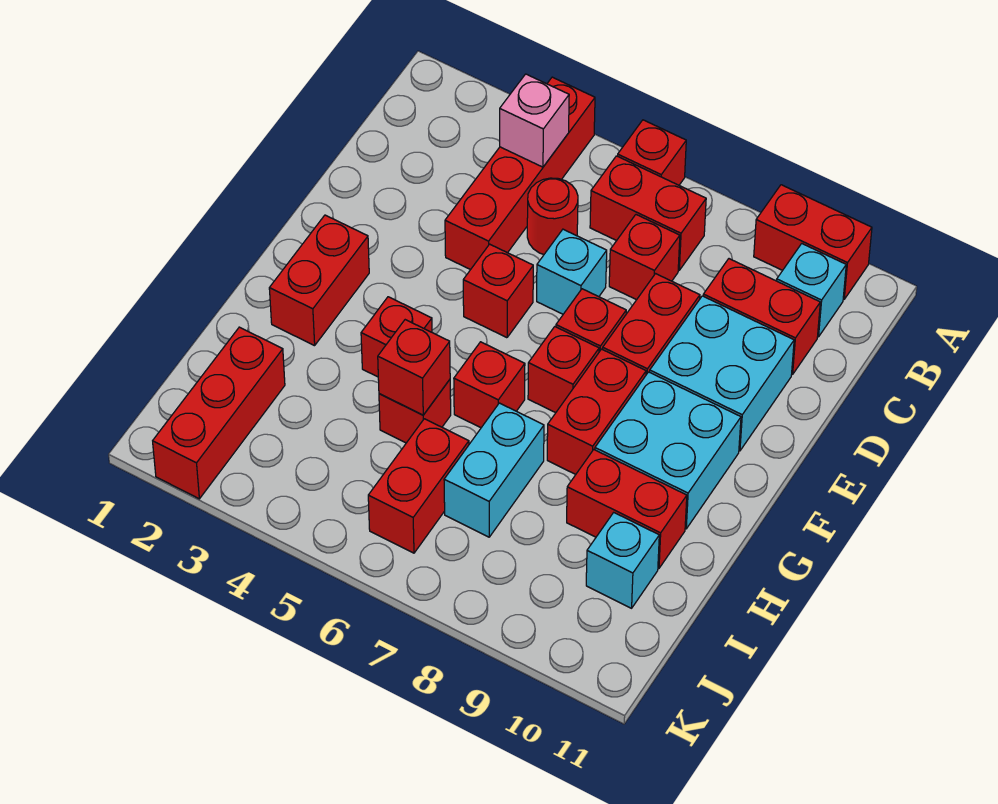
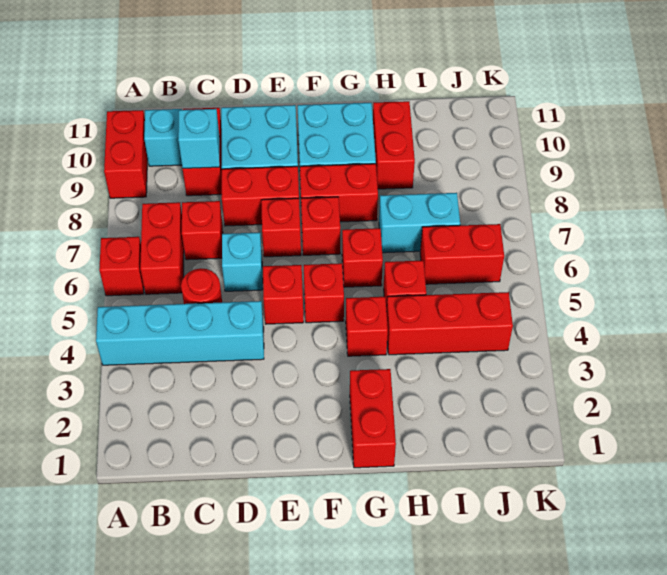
red brick A4:D4 level 1 -> cyan brick A4:D4 level 1
pink brick B4 level 2 -> none
red brick F2:G2 level 1 -> red brick G1:G2 level 1
red brick H5 level 2 -> red brick F5 level 1
red brick I2:K2 level 1 -> red brick H4:J4 level 1
cyan brick I10 level 1 -> cyan brick C9 level 2

